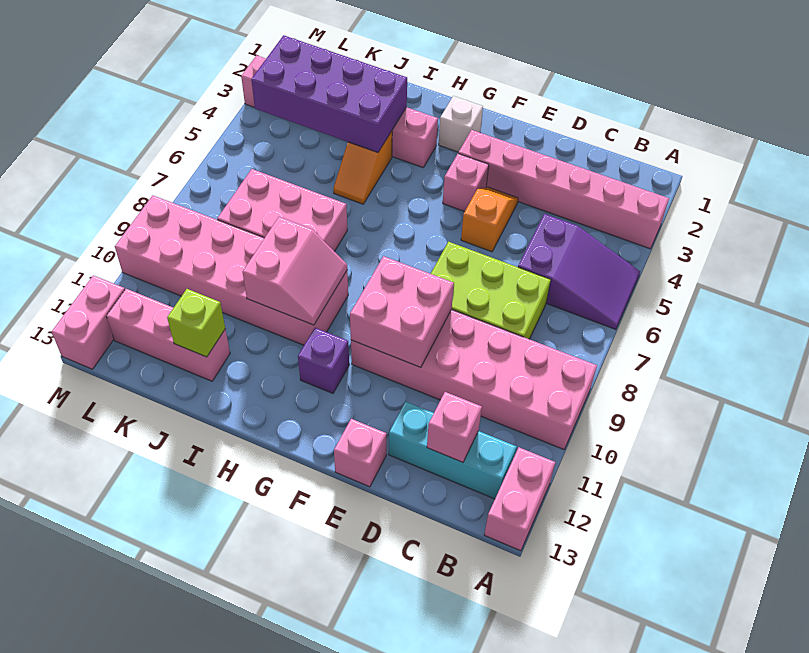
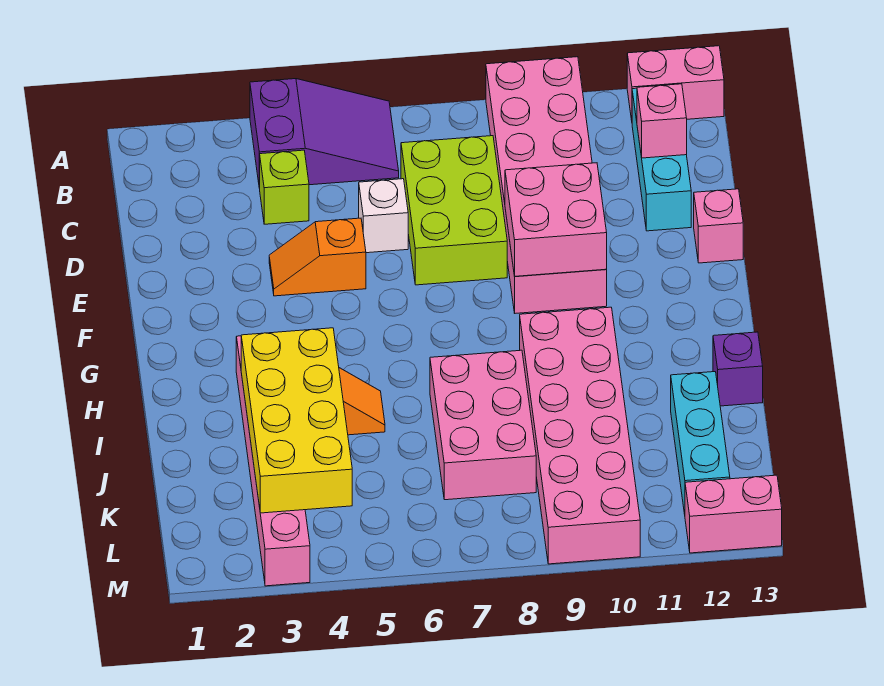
pink brick A3:F3 level 1 -> none
purple slope A5:C6 level 1 top C -> purple slope A4:B6 level 1 top 4
pink brick F4 level 1 -> none
white brick G2 level 1 -> white brick D6 level 1
purple brick G11 level 1 -> purple brick I13 level 1
pink slope H9:I10 level 2 top I -> none
purple brick I3:L4 level 2 -> yellow brick I3:L4 level 2
pink brick J12:L12 level 1 -> cyan brick J12:L12 level 1
lime brick J12 level 2 -> lime brick C4 level 1

